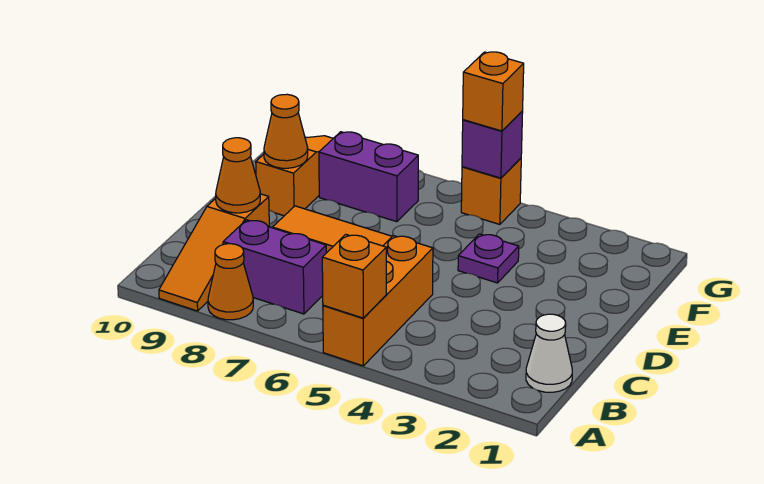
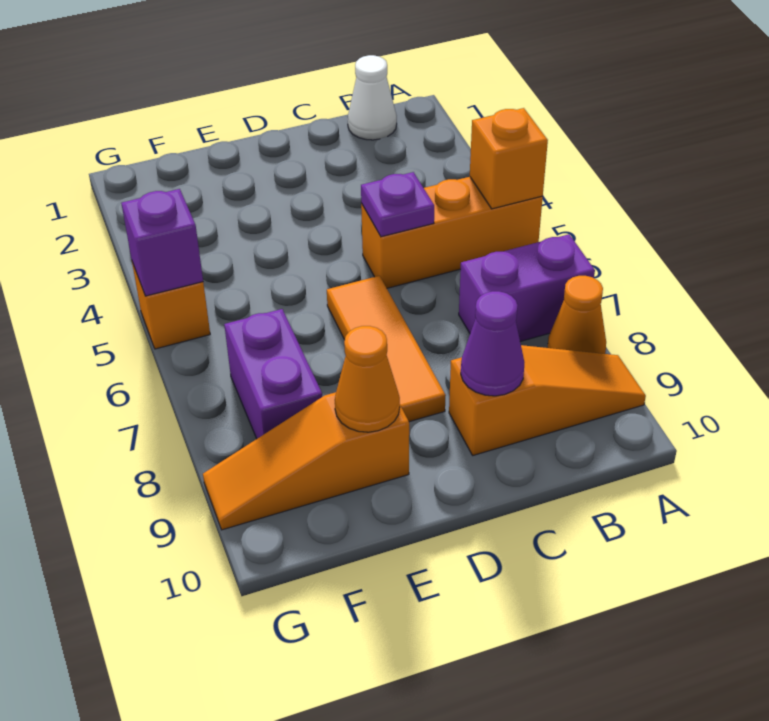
purple brick B7:B8 level 1 -> purple brick A7:B7 level 1
orange cone C9 level 2 -> purple cone C9 level 2
purple plate E4 level 1 -> purple plate C5 level 2
orange brick G5 level 3 -> none

